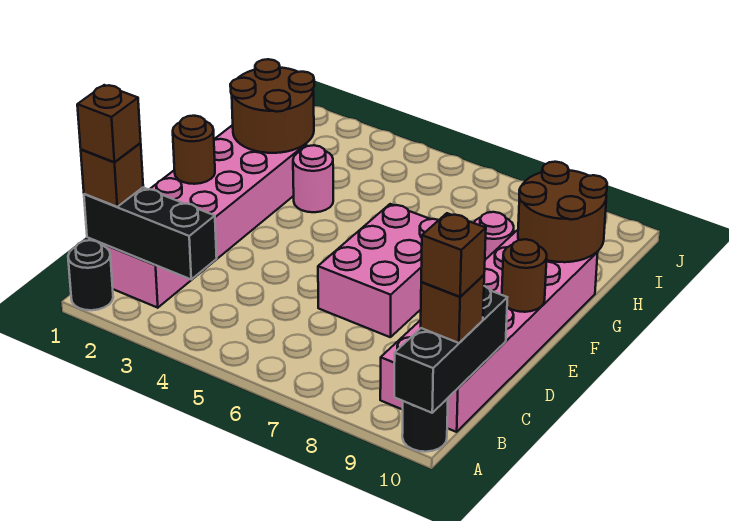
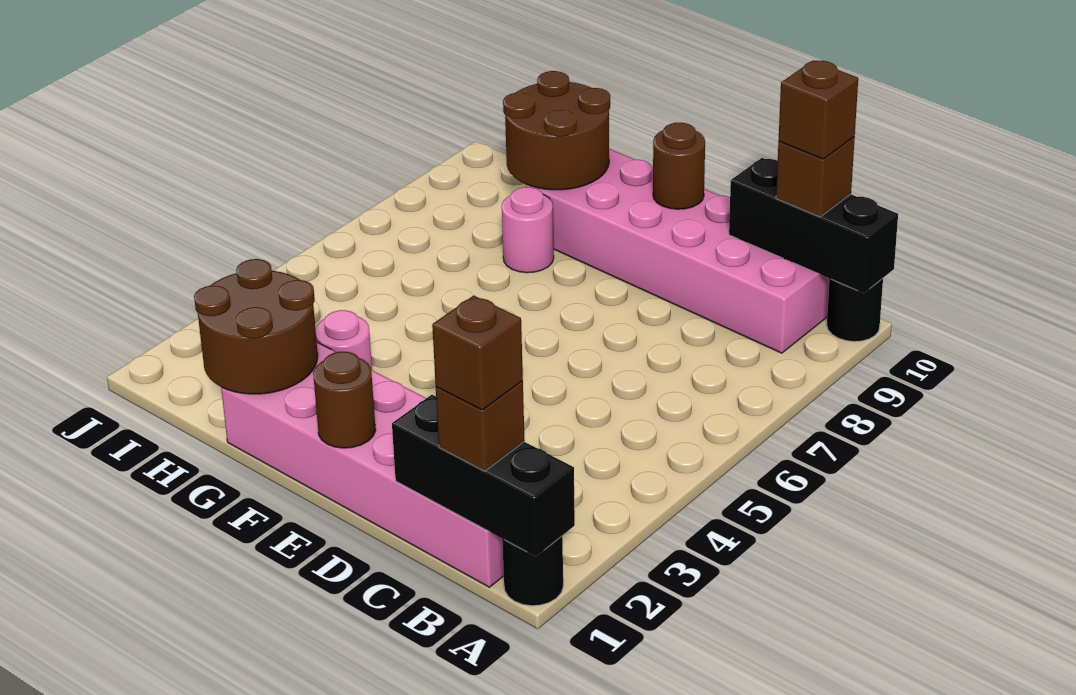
black brick B1:B3 level 2 -> black brick A1:C1 level 2
pink brick D6:F7 level 1 -> none

